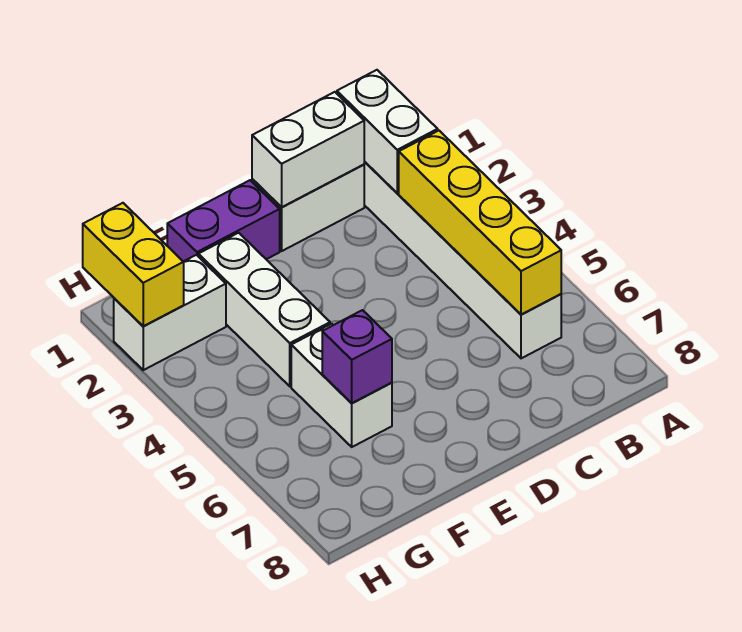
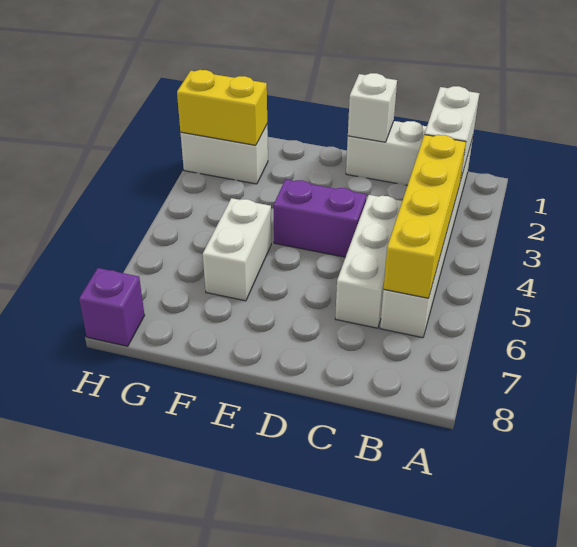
white brick C1:D1 level 2 -> white brick D1 level 2
purple brick E1:F1 level 1 -> purple brick D4:E4 level 1
white brick F2:F4 level 1 -> white brick C4:C6 level 1
purple brick F6 level 2 -> purple brick H8 level 1
yellow brick H1:H2 level 2 -> yellow brick G2:H2 level 2

